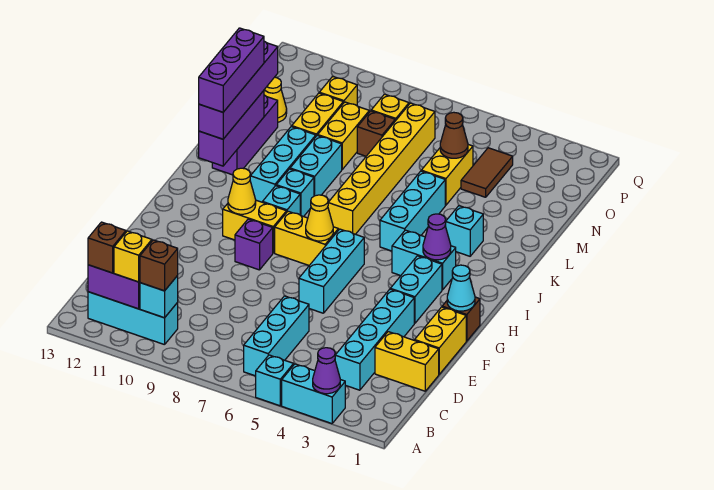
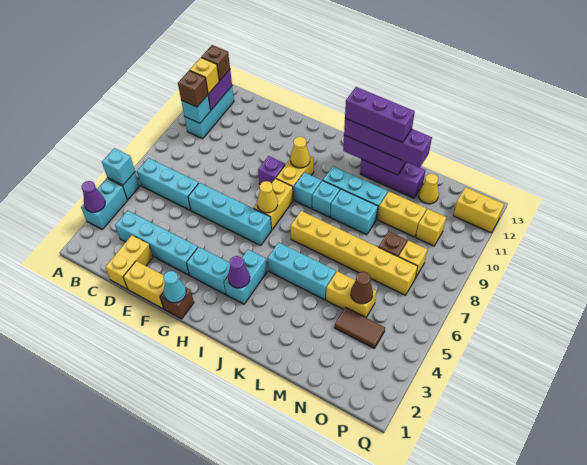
cyan brick F6:H6 level 1 -> cyan brick E6:H6 level 1
cyan brick K3 level 1 -> cyan brick A5 level 2
yellow brick M9:N9 level 1 -> yellow brick P12:Q12 level 1

